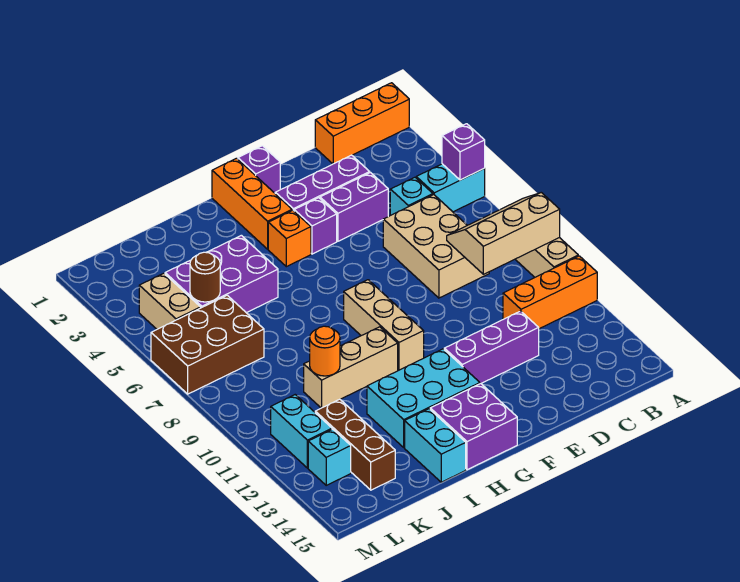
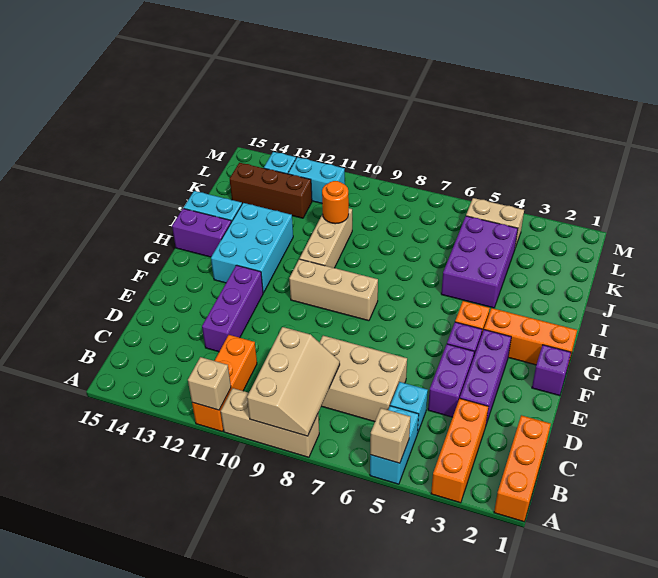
none -> orange brick A3:C3 level 1
purple brick A5 level 2 -> tan brick A5 level 2
none -> tan brick A11 level 2
purple brick G14:H15 level 1 -> purple brick H14:H15 level 1
brown round brick K5 level 2 -> none
brown brick K6:M7 level 1 -> none

